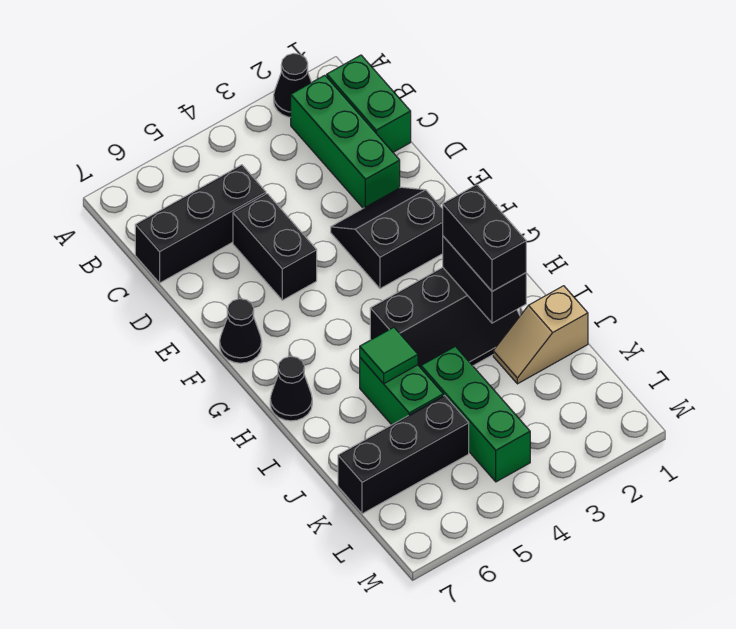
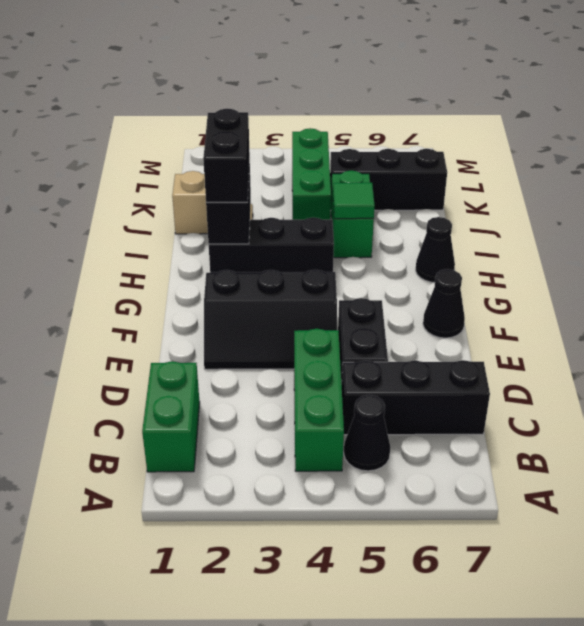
black cone A2 level 1 -> black cone B5 level 1
green brick B2:D2 level 1 -> green brick B4:D4 level 1
black slope E2:F3 level 1 top F -> black slope E2:F4 level 1 top F

